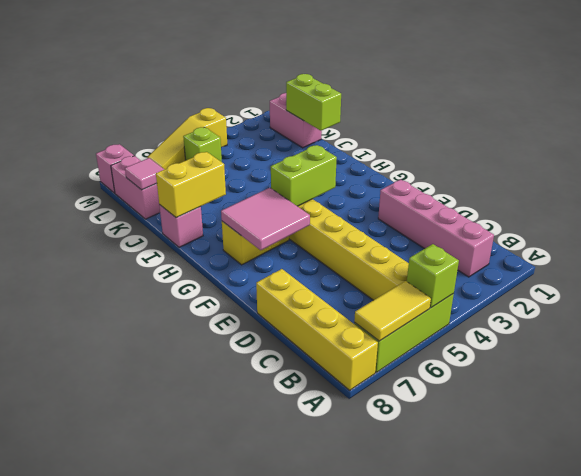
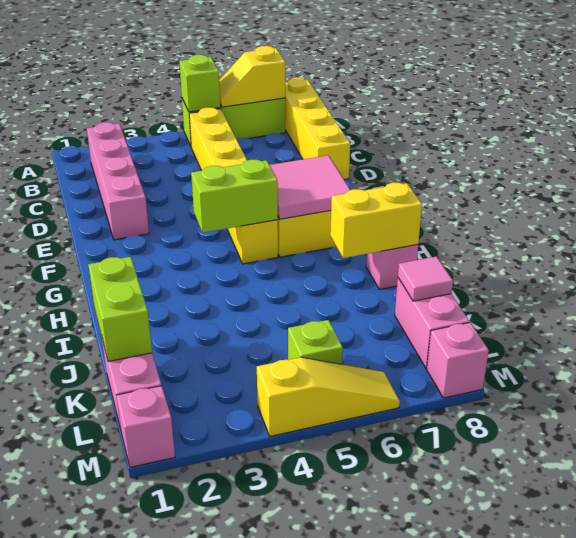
yellow tile A6:A7 level 2 -> yellow slope A6:A7 level 2 top 7
none -> pink brick M1 level 1

